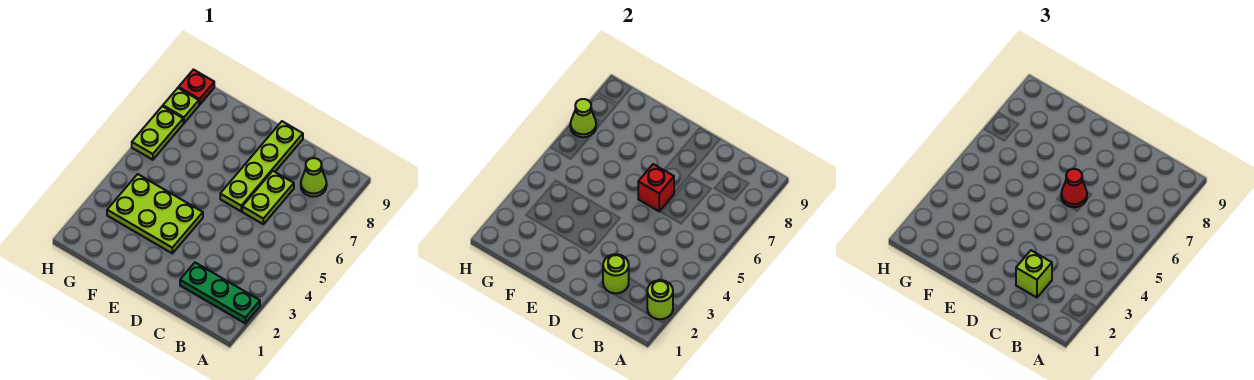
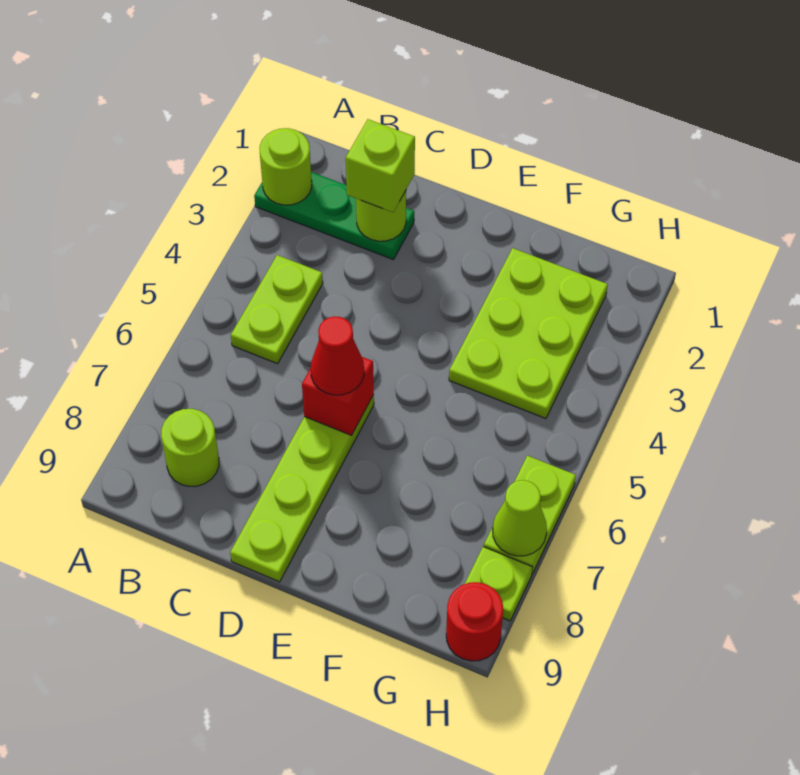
lime cone B8 level 1 -> lime round brick B8 level 1
lime plate C6:C7 level 1 -> lime plate B4:B5 level 1
lime plate E3:G4 level 1 -> lime plate F2:G4 level 1
red plate H9 level 1 -> red round brick H9 level 1

